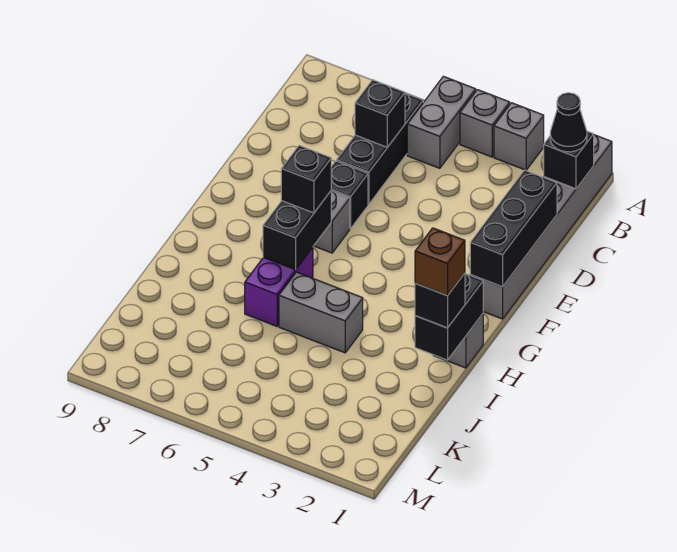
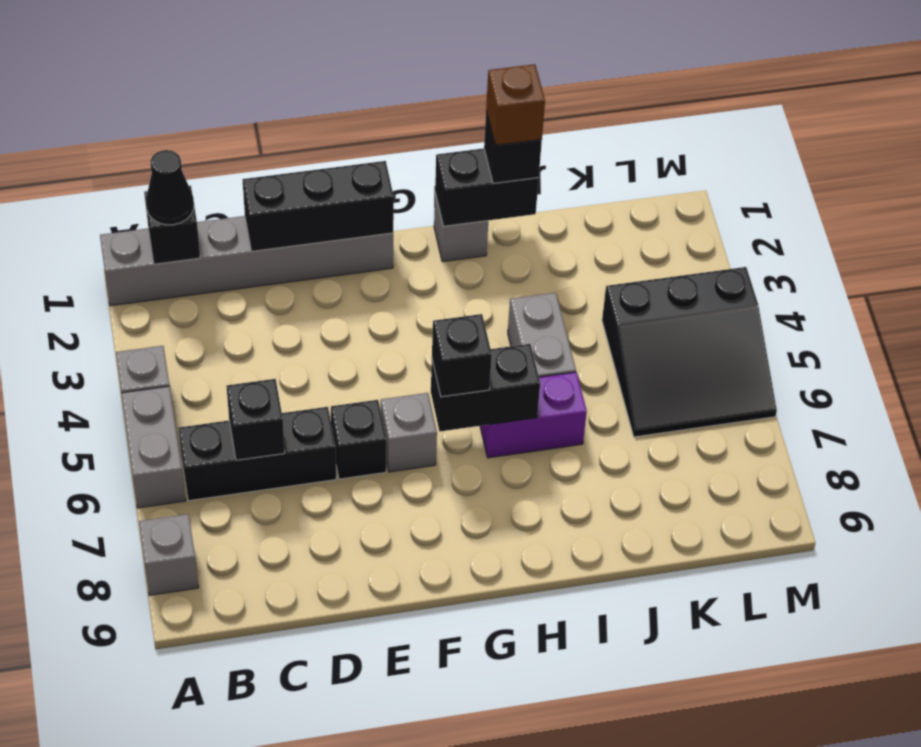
grey brick A3 level 1 -> grey brick A8 level 1
grey brick A5:B5 level 1 -> grey brick A5:A6 level 1
none -> black slope K4:M6 level 1 top 4

